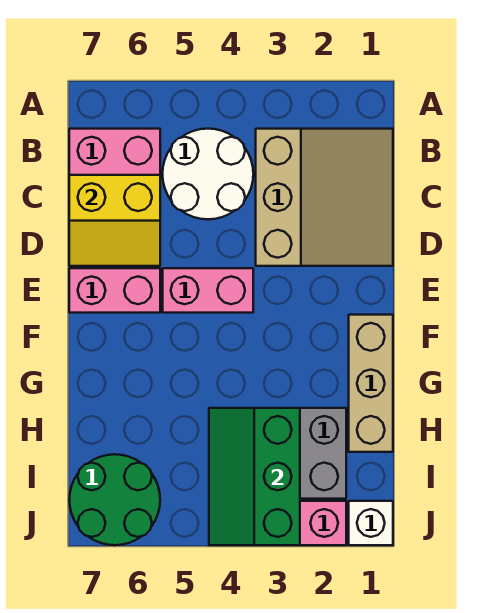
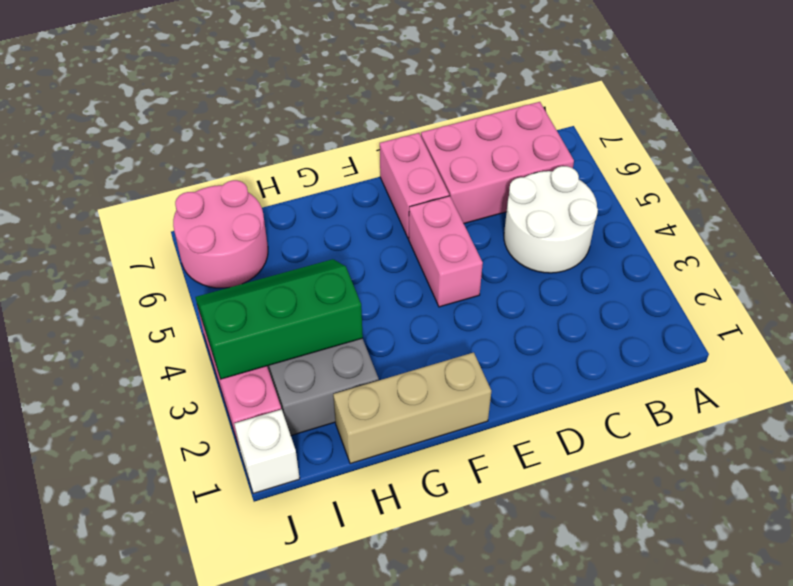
tan slope B1:D3 level 1 top 3 -> none
yellow slope C6:D7 level 2 top C -> none
green round brick I6:J7 level 1 -> pink round brick I6:J7 level 1

